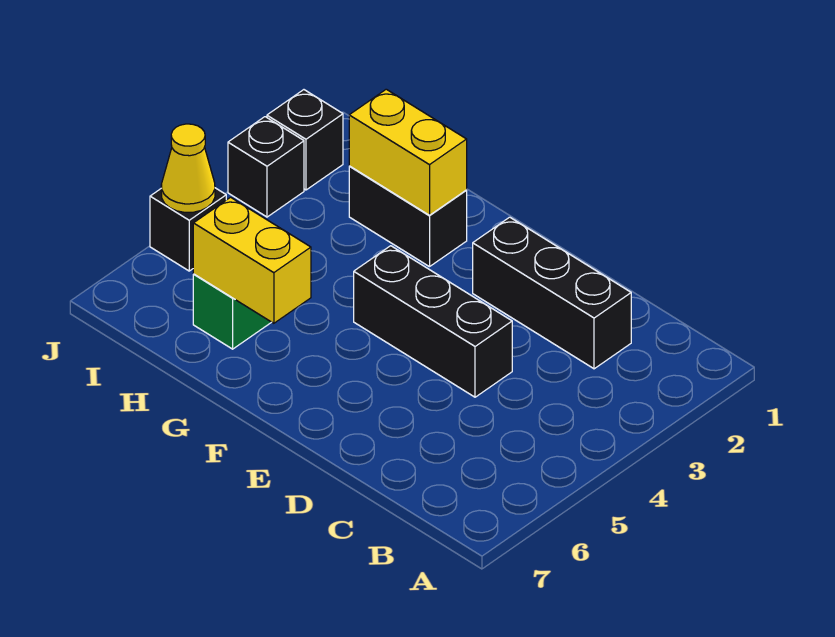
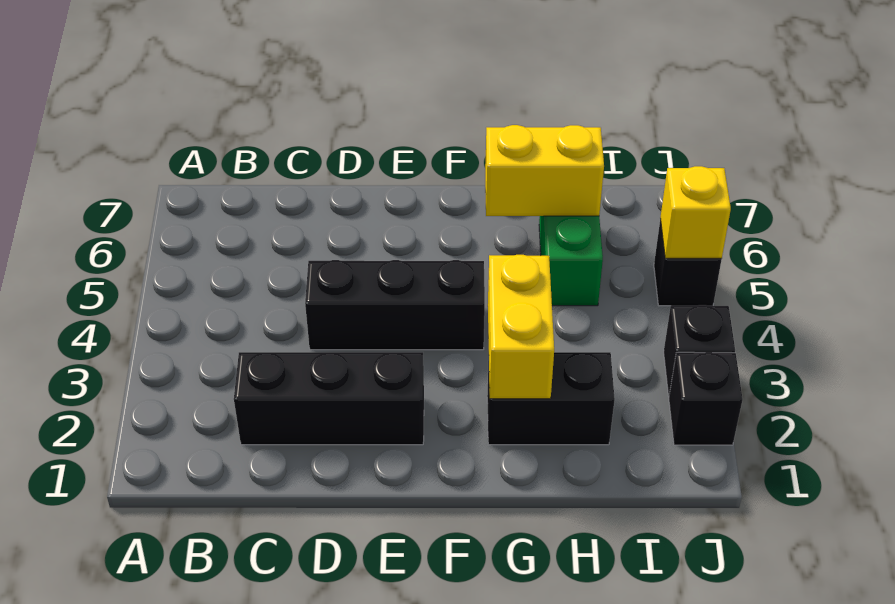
yellow brick G2:H2 level 2 -> yellow brick G2:G3 level 2
yellow cone J5 level 2 -> yellow brick J5 level 2

